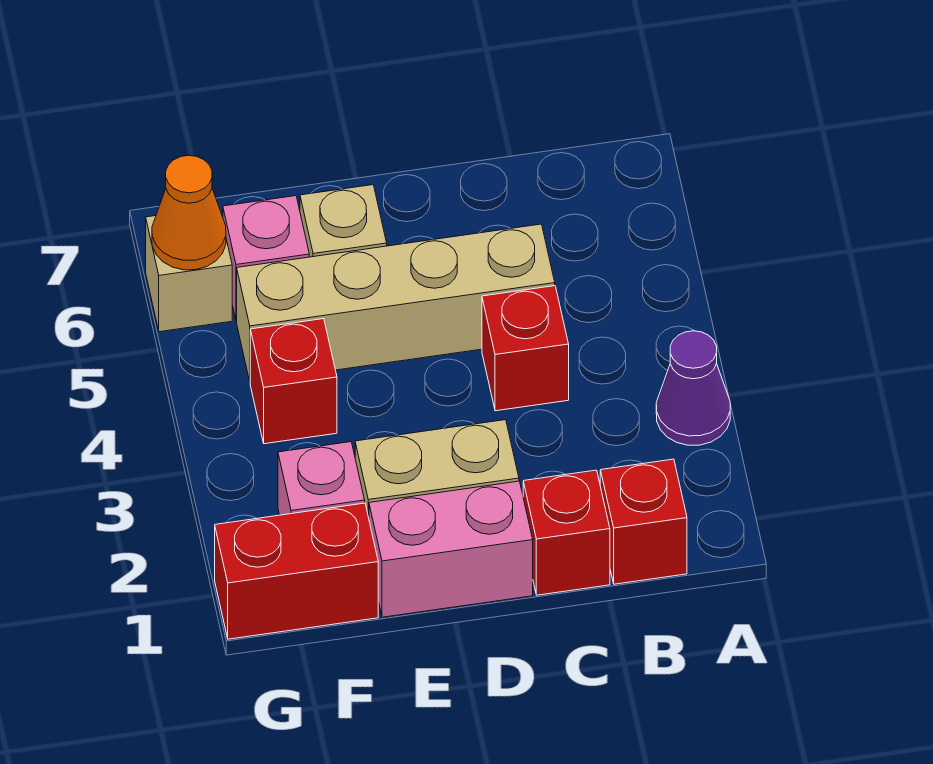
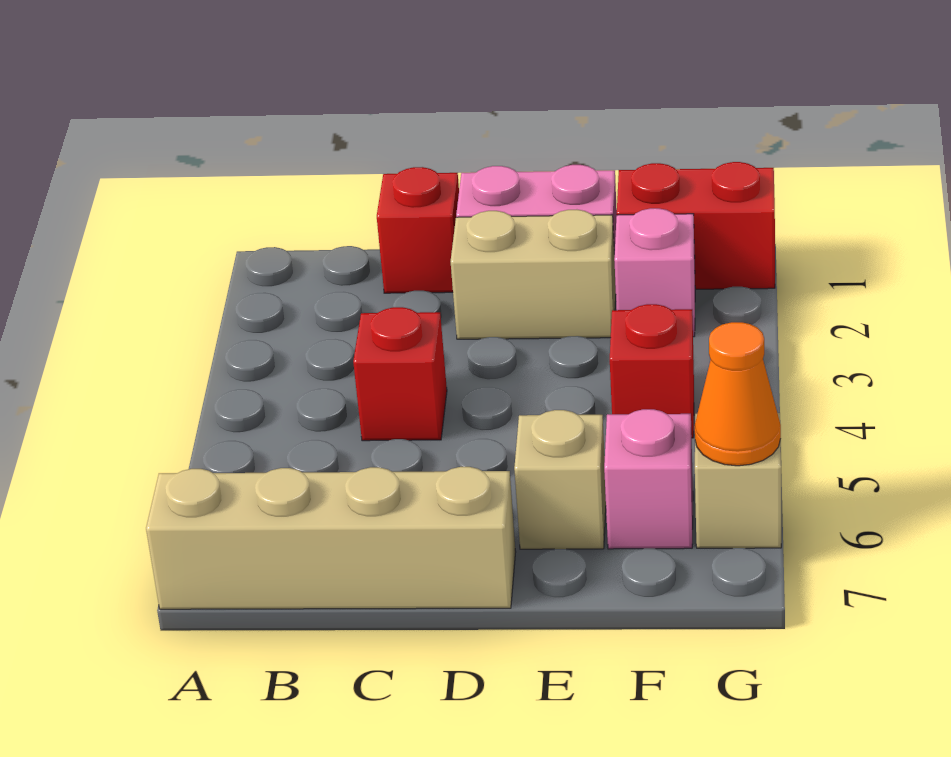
purple cone A3 level 1 -> none
red brick B1 level 1 -> none
tan brick C5:F5 level 1 -> tan brick A7:D7 level 1

